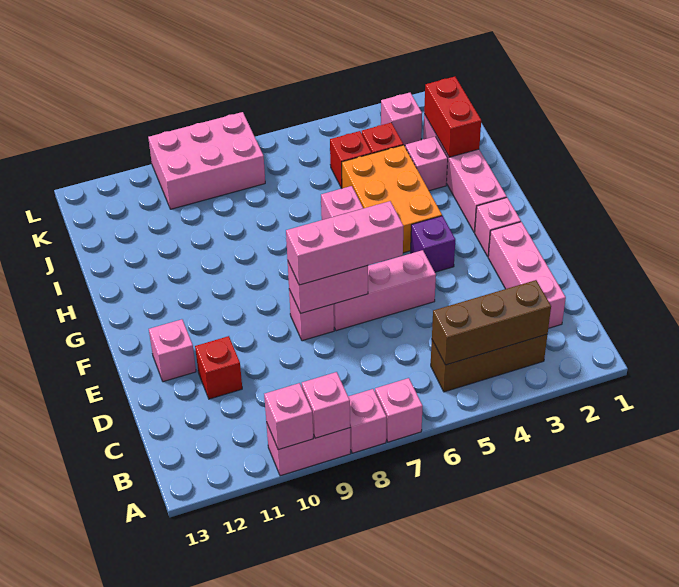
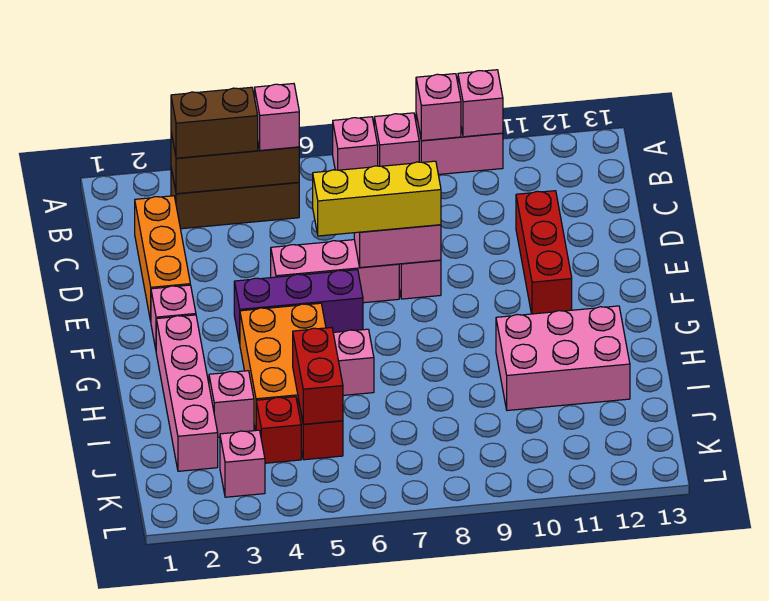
none -> brown brick B3:B4 level 3
pink brick C2:E2 level 1 -> orange brick C2:E2 level 1
red brick D11 level 1 -> red brick D11:F11 level 1
pink brick E6:E8 level 3 -> yellow brick E6:E8 level 3
pink brick E12 level 1 -> pink brick B5 level 3
purple brick F4 level 1 -> purple brick F4:F6 level 1
red brick I2:J2 level 2 -> red brick I5:J5 level 2
pink brick K8:L10 level 1 -> pink brick H10:I12 level 1

